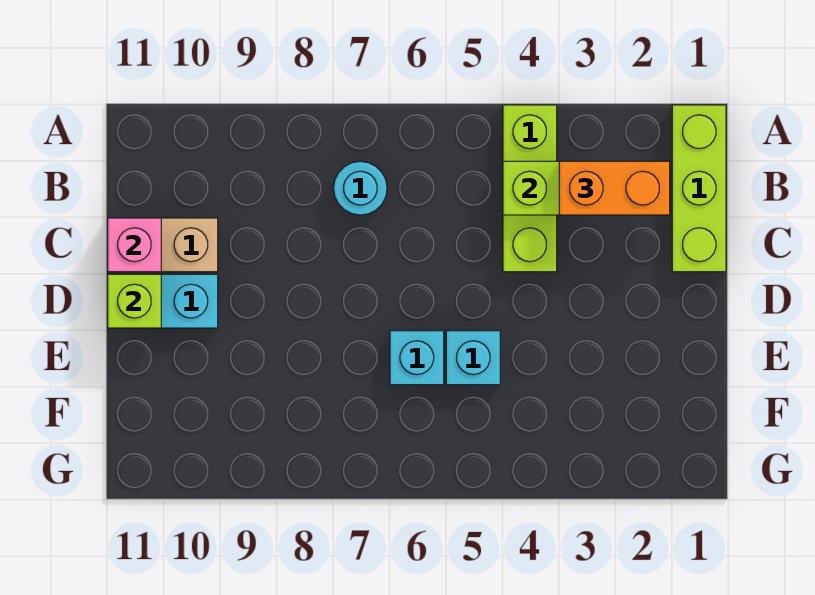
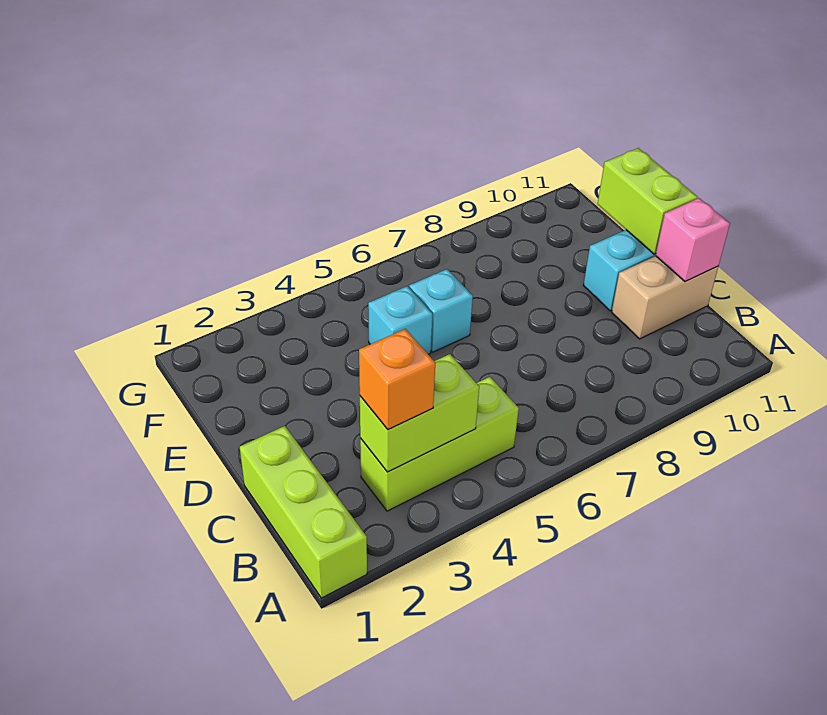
lime brick A4:C4 level 1 -> lime brick B3:B5 level 1
orange brick B2:B3 level 3 -> orange brick B3 level 3
cyan round brick B7 level 1 -> none
lime brick D11 level 2 -> lime brick D11:E11 level 2

